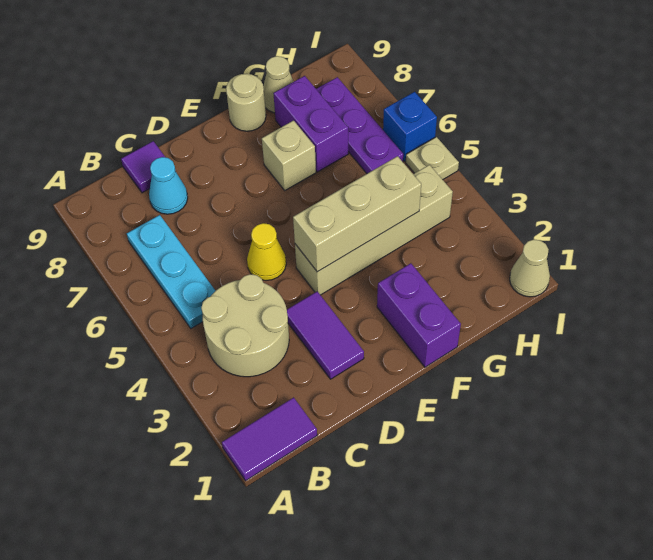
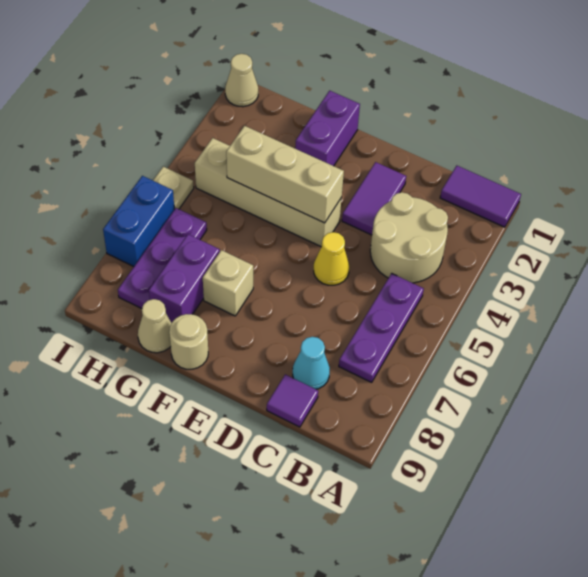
cyan plate B5:B7 level 1 -> purple plate B5:B7 level 1
blue brick I6 level 1 -> blue brick I6:I7 level 1

